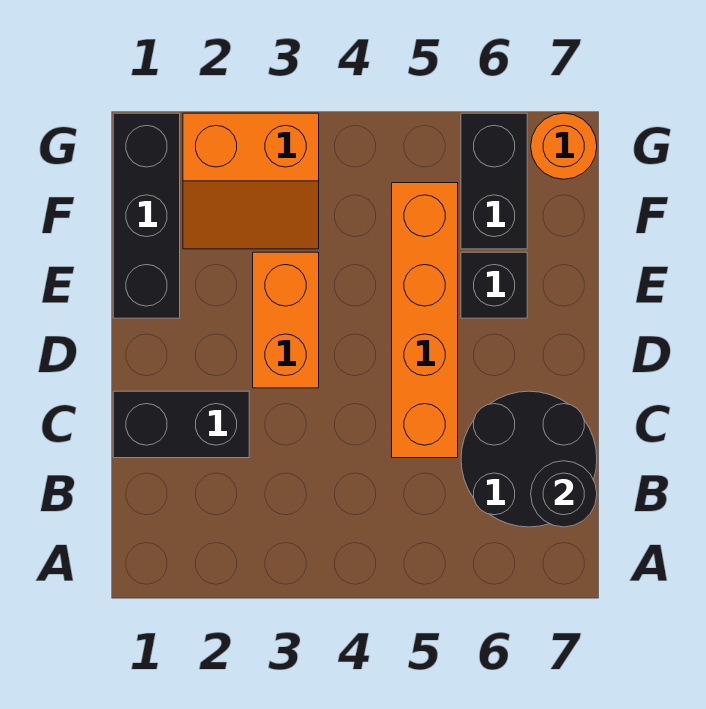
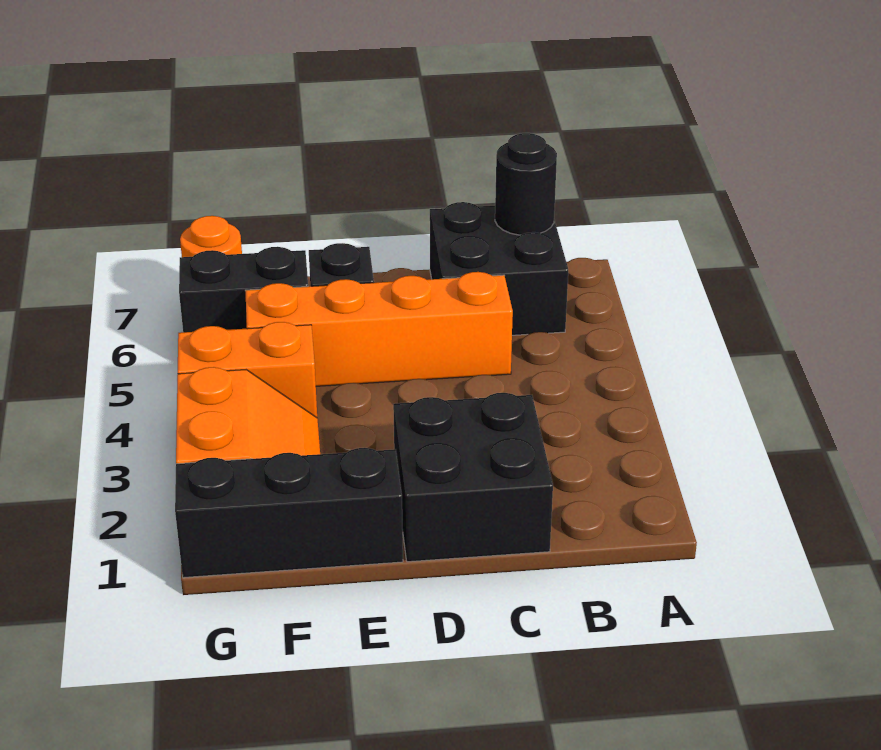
black round brick B6:C7 level 1 -> black brick B6:C7 level 1
black brick C1:C2 level 1 -> black brick C1:D2 level 1
orange brick D3:E3 level 1 -> orange brick F4:G4 level 1

